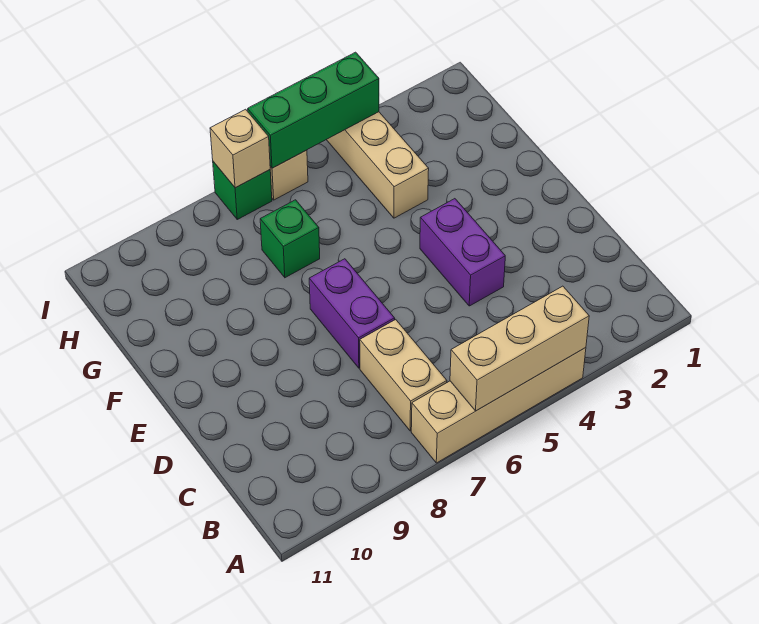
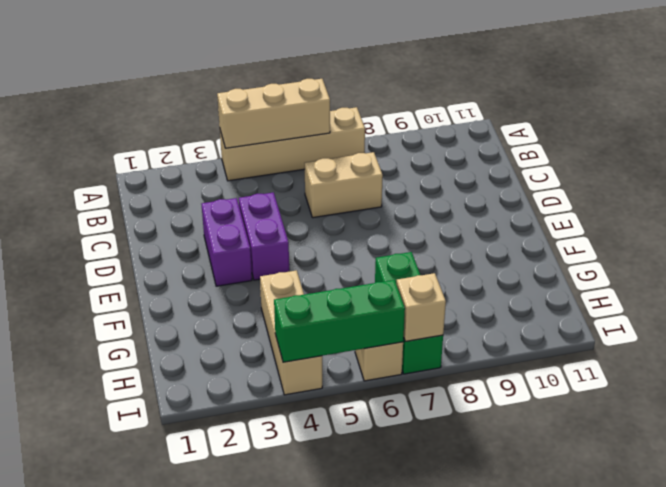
tan brick B7:C7 level 1 -> tan brick C6:C7 level 1
purple brick D7:E7 level 1 -> purple brick D3:E3 level 1

